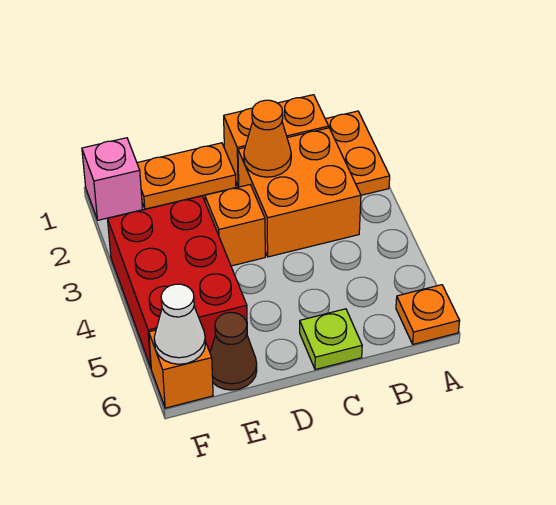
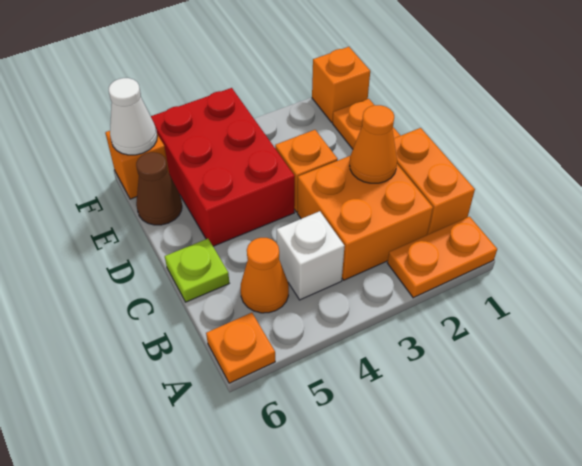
none -> white brick B4 level 1
none -> orange cone B5 level 1
red brick E3:F5 level 1 -> red brick D4:F5 level 1
pink brick F1 level 1 -> orange brick F1 level 1

